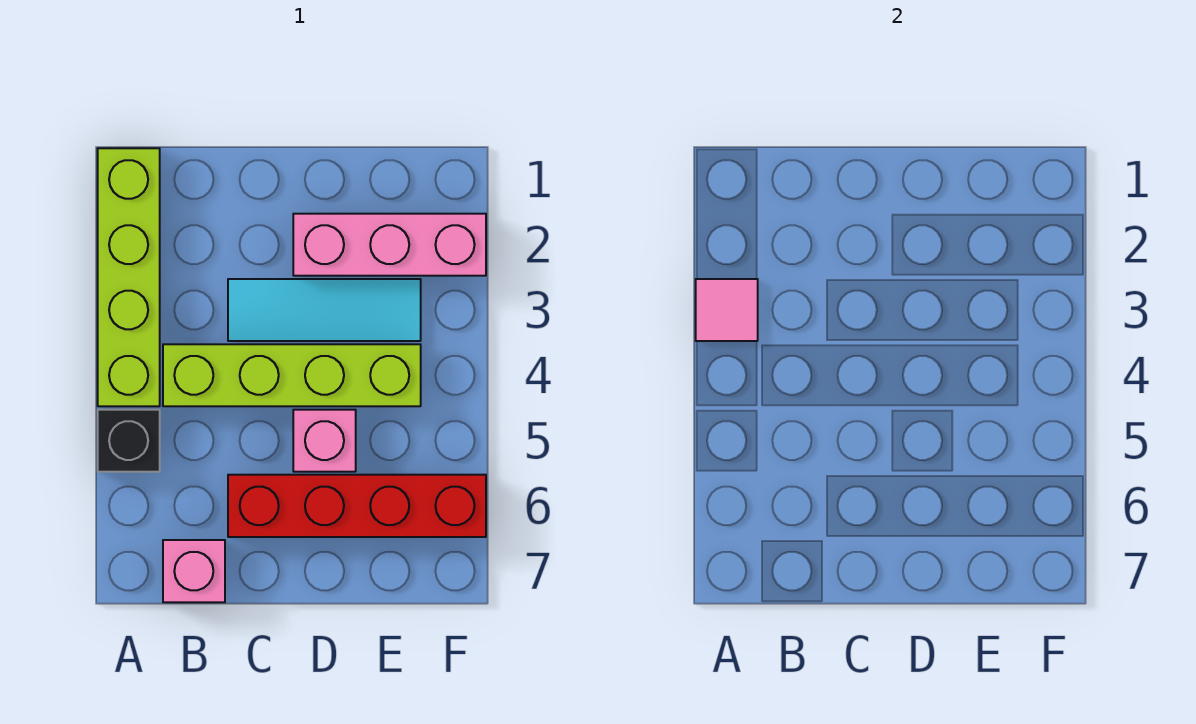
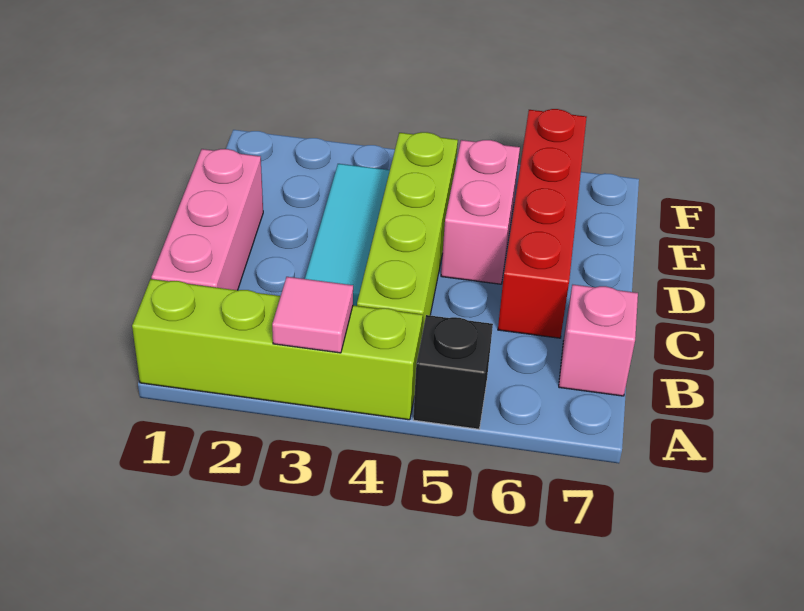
pink brick D2:F2 level 1 -> pink brick B1:D1 level 1
pink brick D5 level 1 -> pink brick D5:E5 level 1

